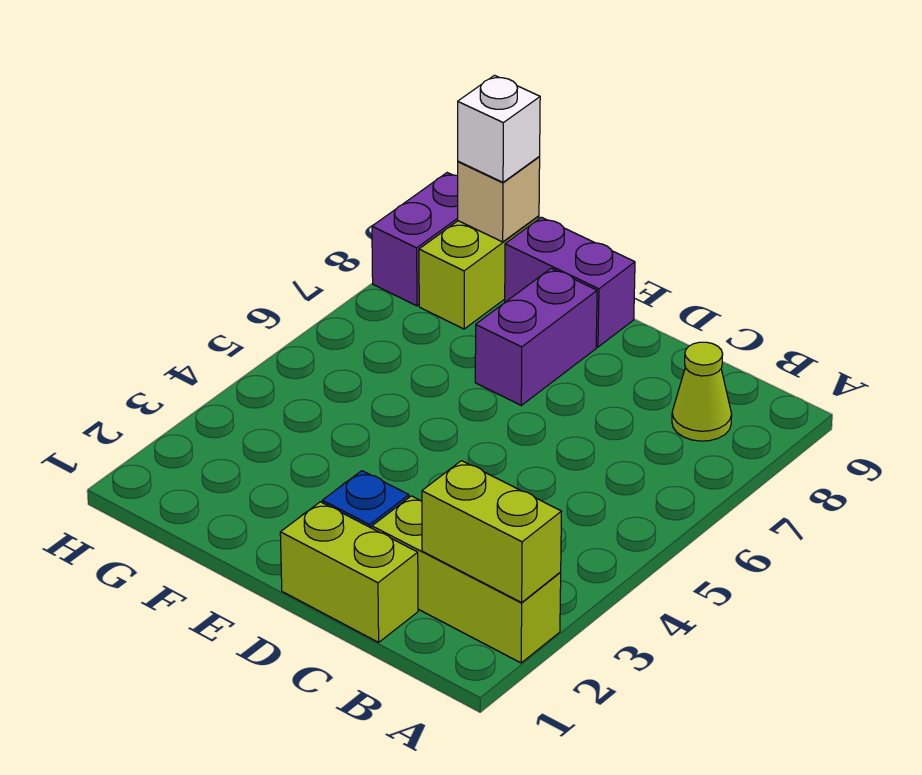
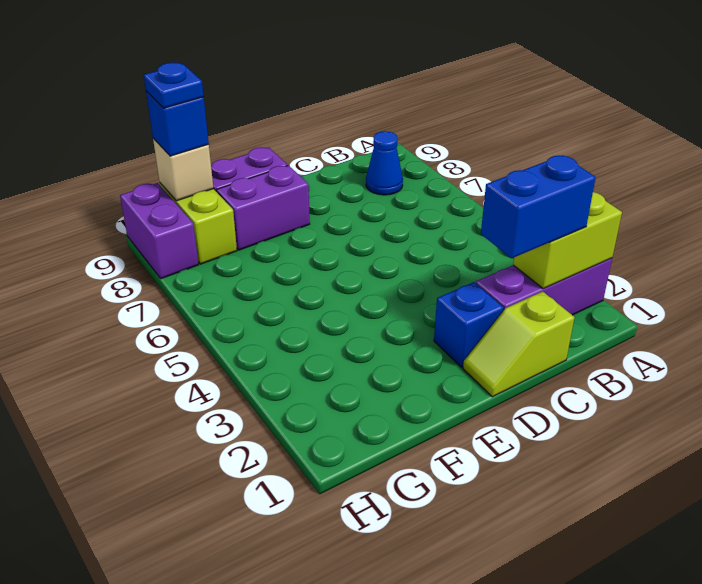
lime brick A2:C2 level 1 -> purple brick A2:C2 level 1
none -> blue brick B2:C2 level 3
lime cone B8 level 1 -> blue cone B8 level 1
lime brick C1:D1 level 1 -> lime slope C1:D1 level 1 top C
purple brick E7:E8 level 1 -> purple brick E8:F8 level 1
white brick G9 level 3 -> blue brick G9 level 3
none -> blue plate G9 level 4

